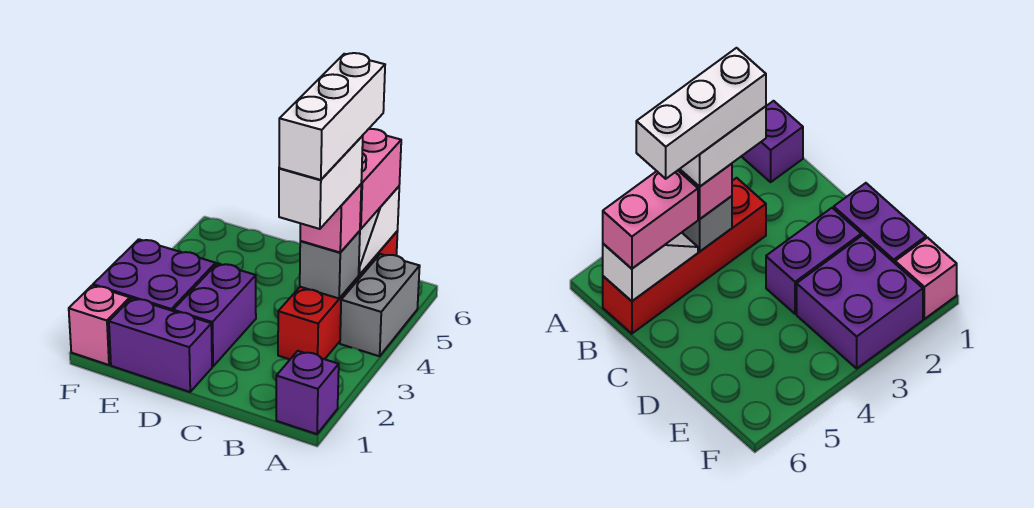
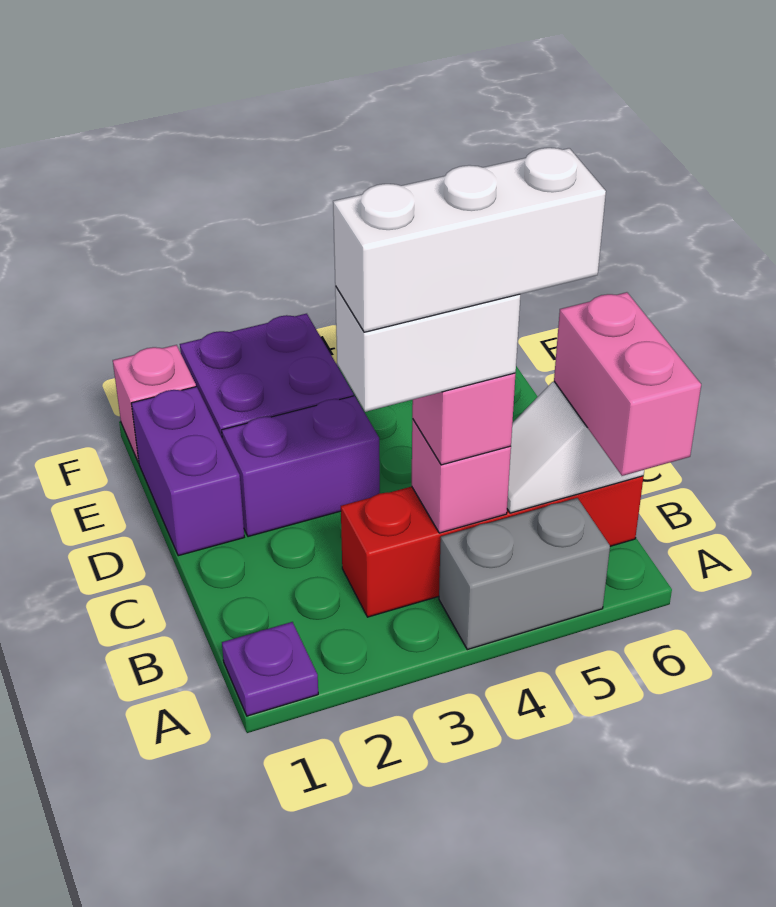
purple brick A1 level 1 -> purple plate A1 level 1
grey brick B4 level 2 -> pink brick B4 level 2
pink brick B5:B6 level 3 -> pink brick A6:B6 level 3

